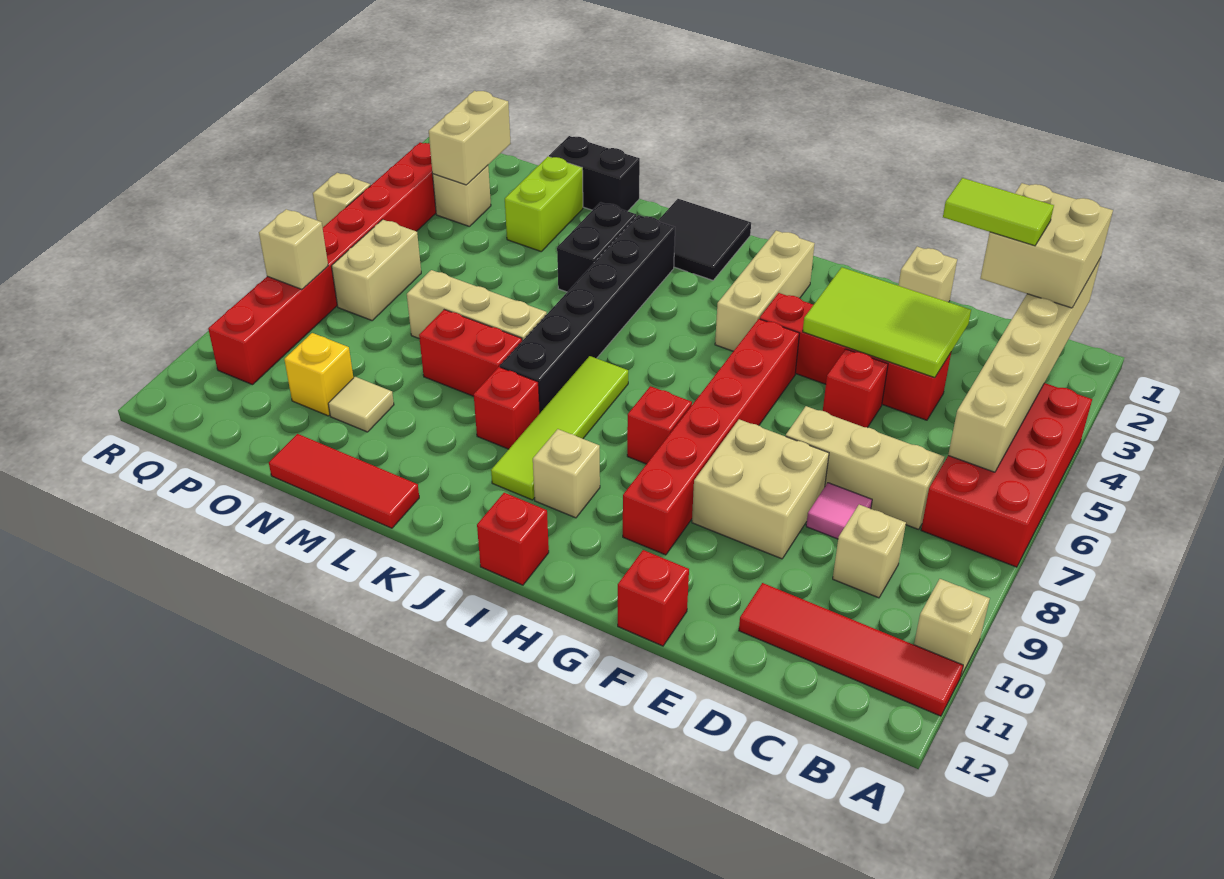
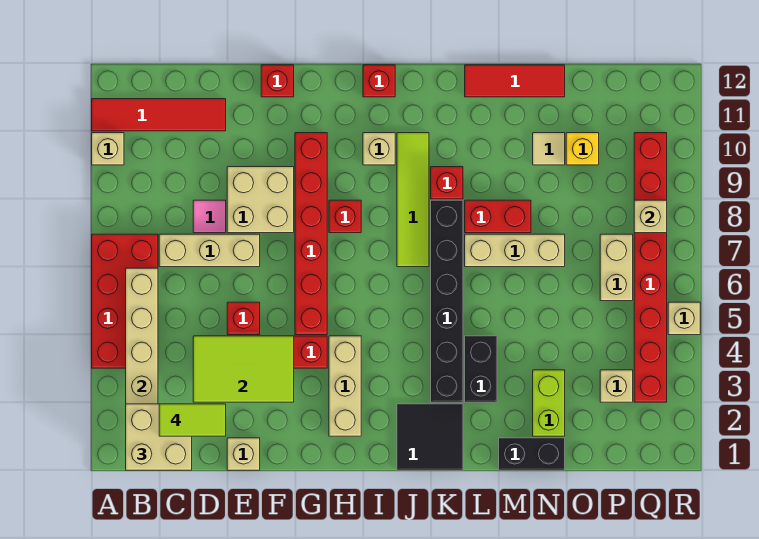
tan brick C9 level 1 -> none
tan brick P2:P3 level 2 -> none

